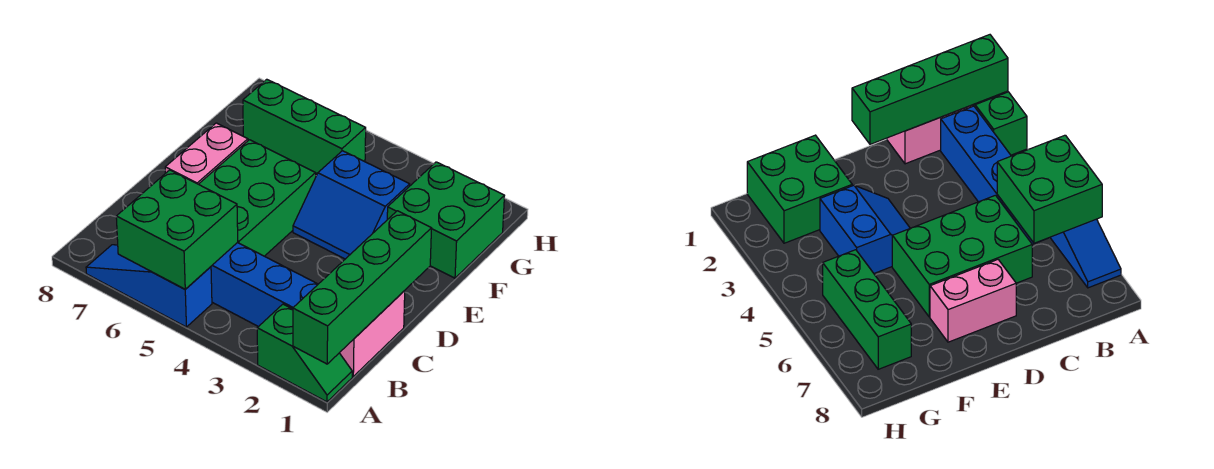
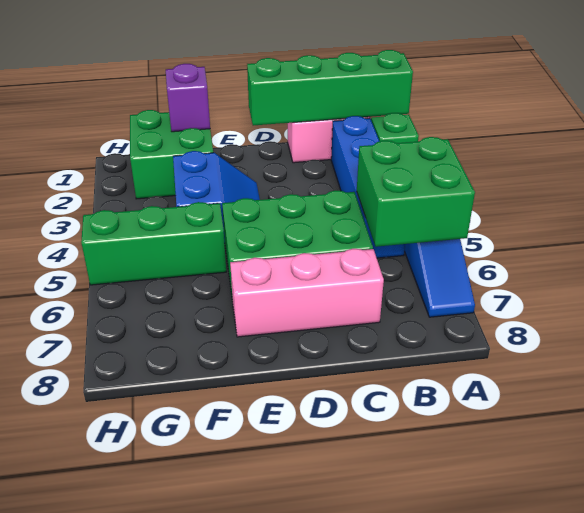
pink brick D7:E7 level 1 -> pink brick C7:E7 level 1
none -> purple brick F1 level 2
green brick G5:G7 level 1 -> green brick F5:H5 level 1

